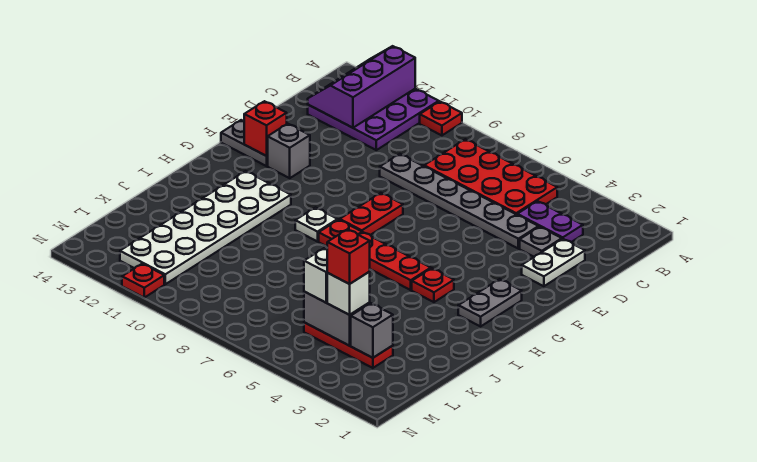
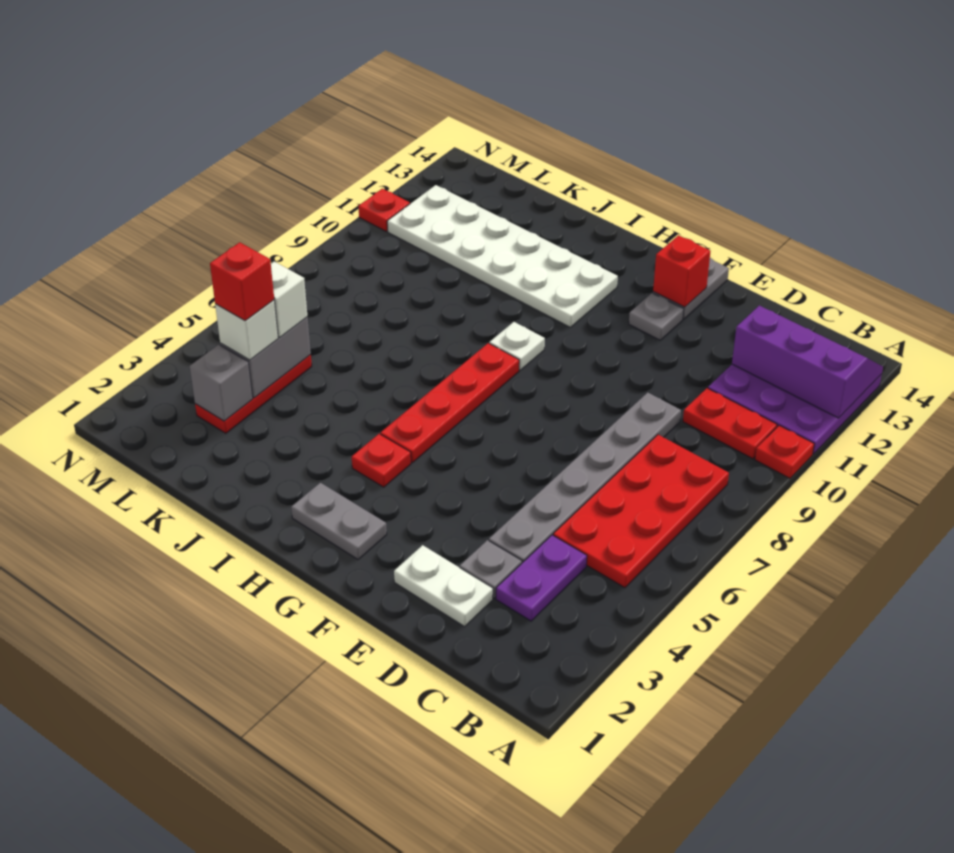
red plate F8:G8 level 1 -> red plate B10:C10 level 1
grey brick F12 level 1 -> grey plate F12 level 1

